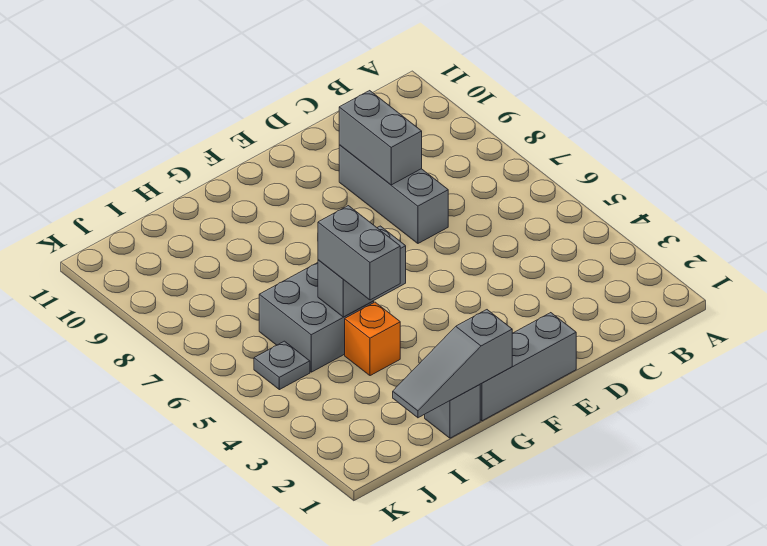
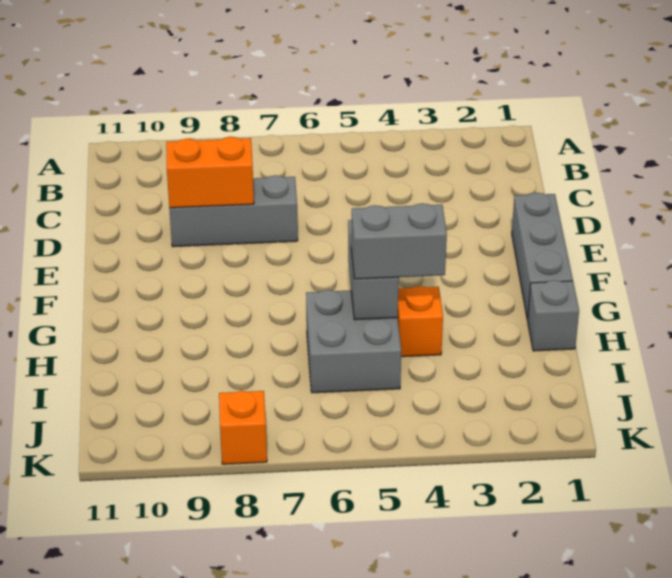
grey brick D8:D9 level 2 -> orange brick D8:D9 level 2
grey slope G1:I1 level 2 top G -> none
grey plate J5 level 1 -> none
none -> orange brick K8 level 1

